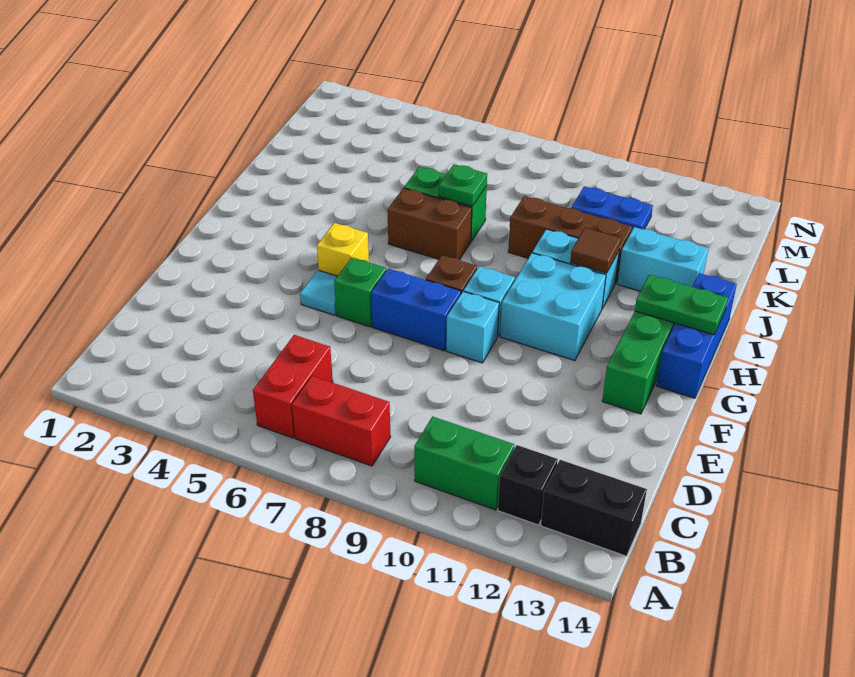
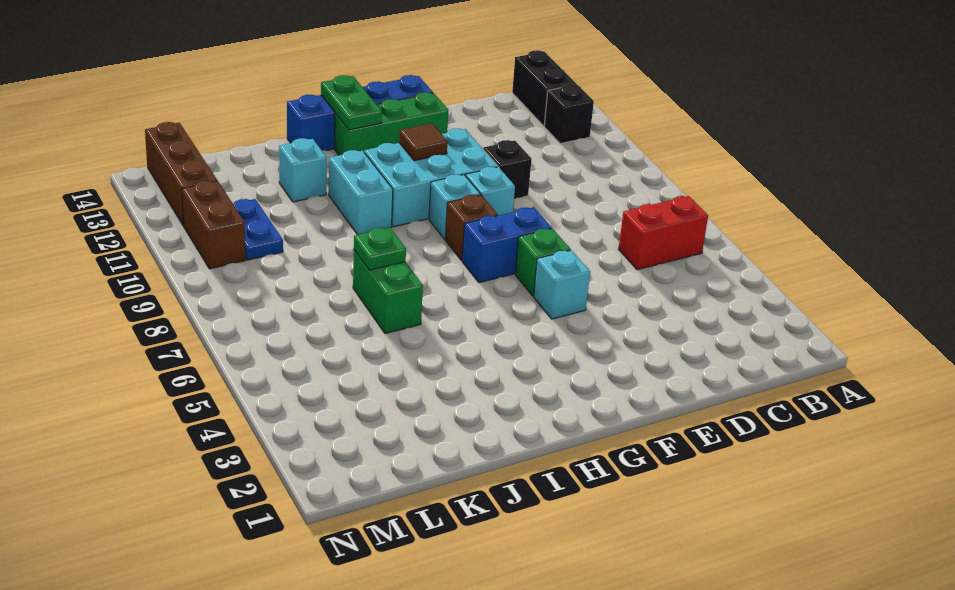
red brick B7:B8 level 1 -> none
green brick B10:B11 level 1 -> none
none -> black brick E10 level 1
cyan tile F5 level 1 -> cyan brick F5 level 1
blue brick F7:F8 level 1 -> blue brick F7:G7 level 1
yellow brick G5 level 1 -> none
cyan brick G10:H11 level 1 -> cyan brick F10:H11 level 1
blue brick G14:I14 level 1 -> blue brick F14:I14 level 1
brown brick I6:I7 level 1 -> brown brick M10:M11 level 1
brown tile I11 level 2 -> brown tile G11 level 2
brown brick J9:J11 level 1 -> brown brick M12:M14 level 1
cyan brick J12:J13 level 1 -> cyan brick J12 level 1

